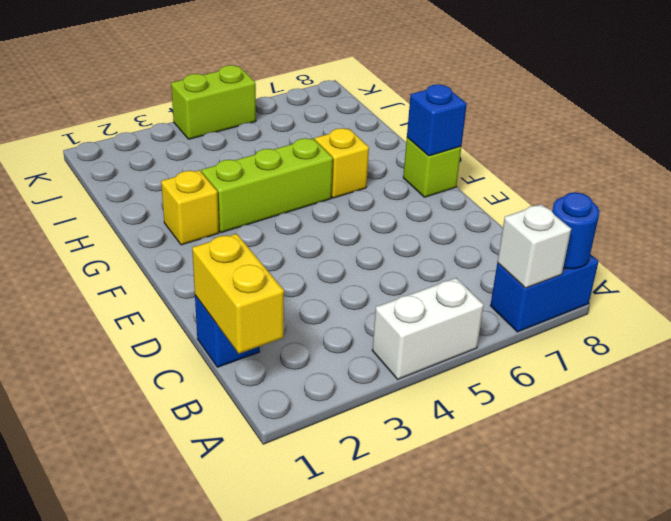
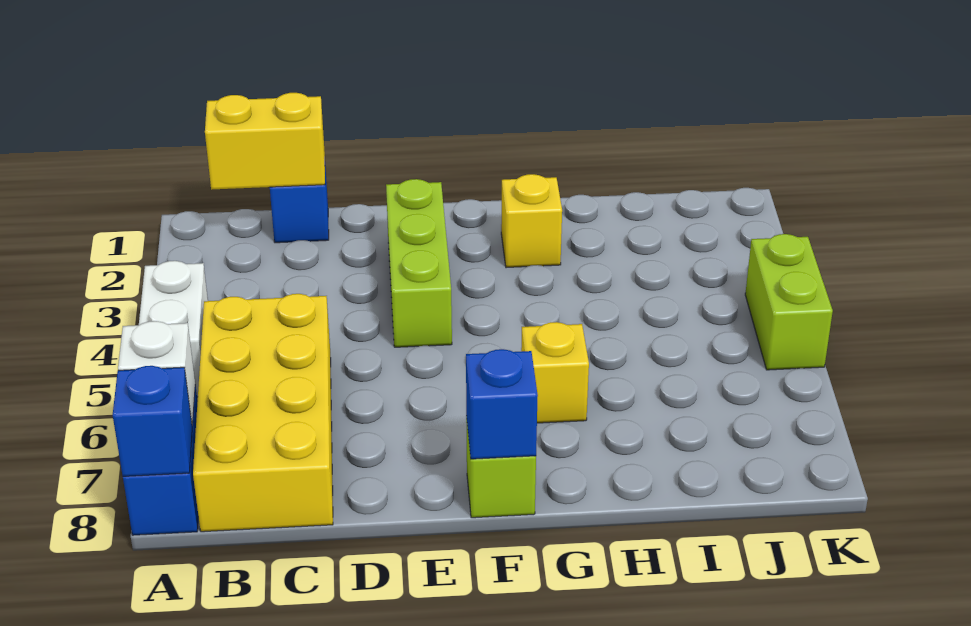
blue round brick A8 level 2 -> blue brick A8 level 2
none -> yellow brick B5:C8 level 1
lime brick G3:G5 level 1 -> lime brick E2:E4 level 1

